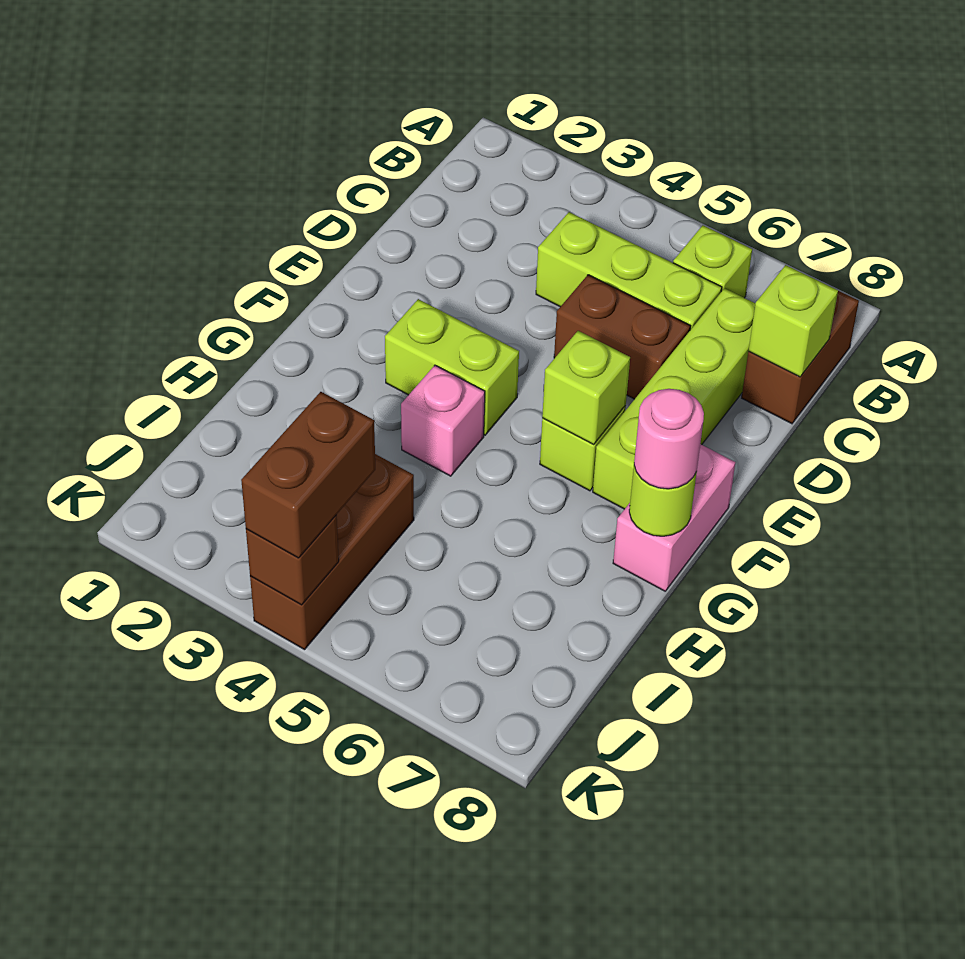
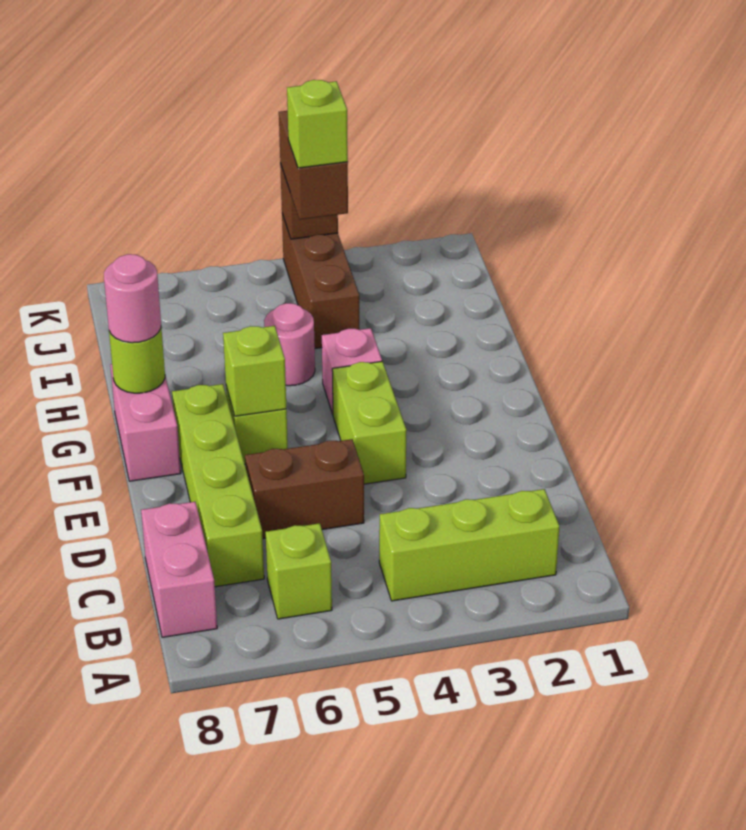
brown brick B8:C8 level 1 -> pink brick B8:C8 level 1
lime brick C4:C6 level 1 -> lime brick B2:B4 level 1
lime brick C8 level 2 -> lime brick J4 level 4
lime brick F3:F4 level 1 -> lime brick E4:F4 level 1
none -> pink round brick H5 level 1

